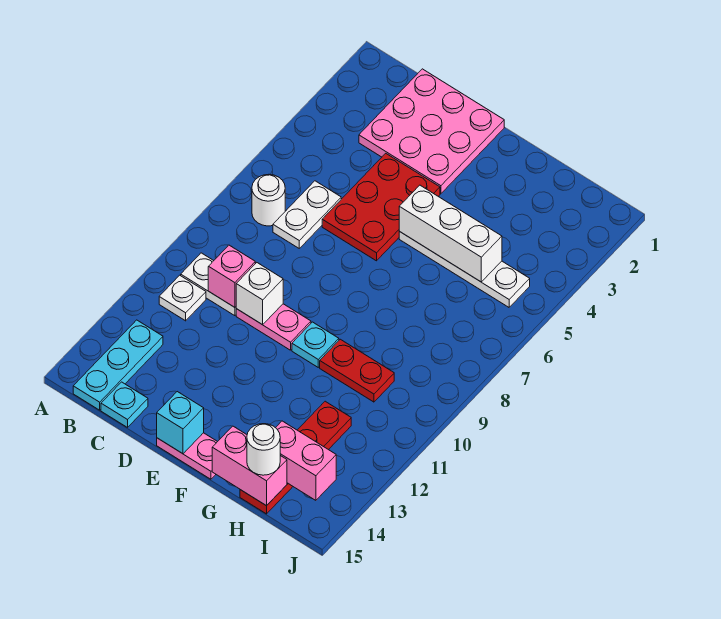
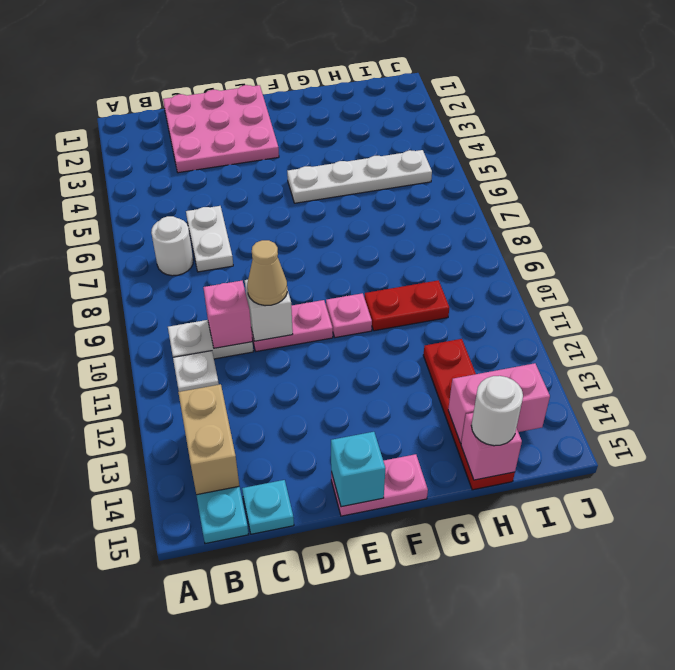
none -> tan brick B13:B14 level 2
red plate D4:E6 level 1 -> none
none -> tan cone D10 level 3
white brick F5:H5 level 2 -> none
cyan plate F10 level 1 -> pink plate F10 level 1
pink brick G15:H15 level 2 -> pink brick H15 level 2

